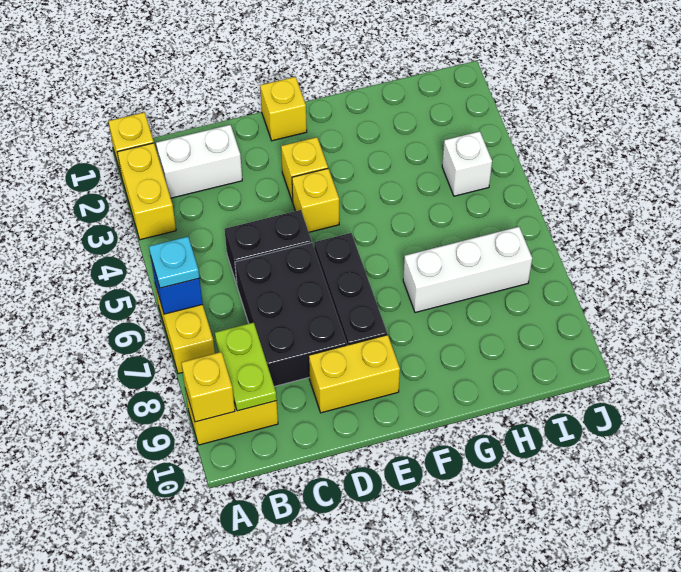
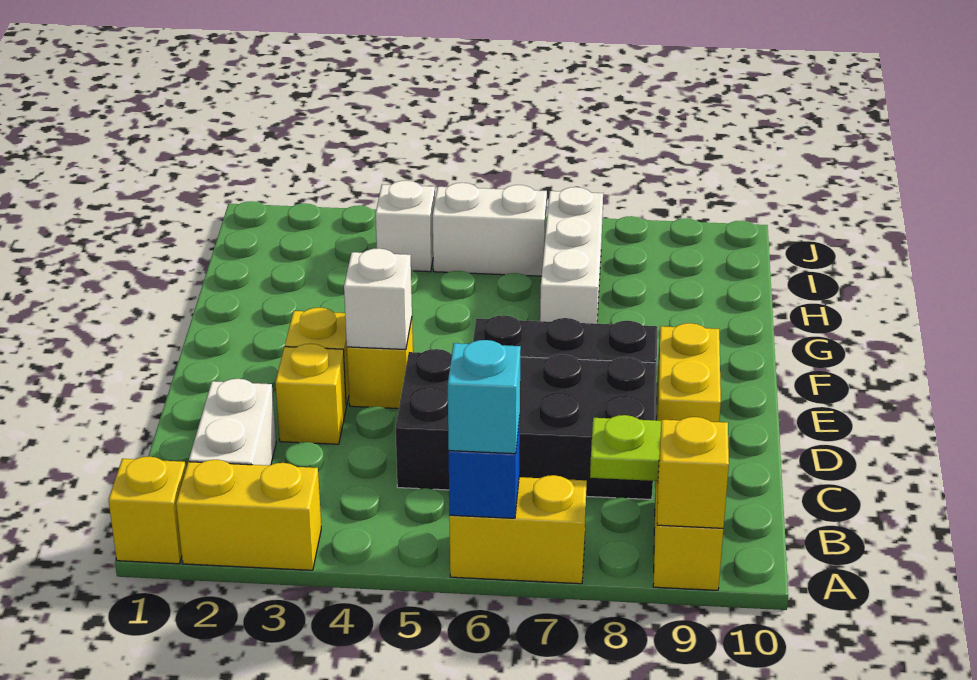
cyan plate A6 level 3 -> cyan brick A6 level 3
yellow brick E1 level 1 -> yellow brick D3 level 1
none -> white brick E4 level 2
none -> white brick I5:I6 level 1

